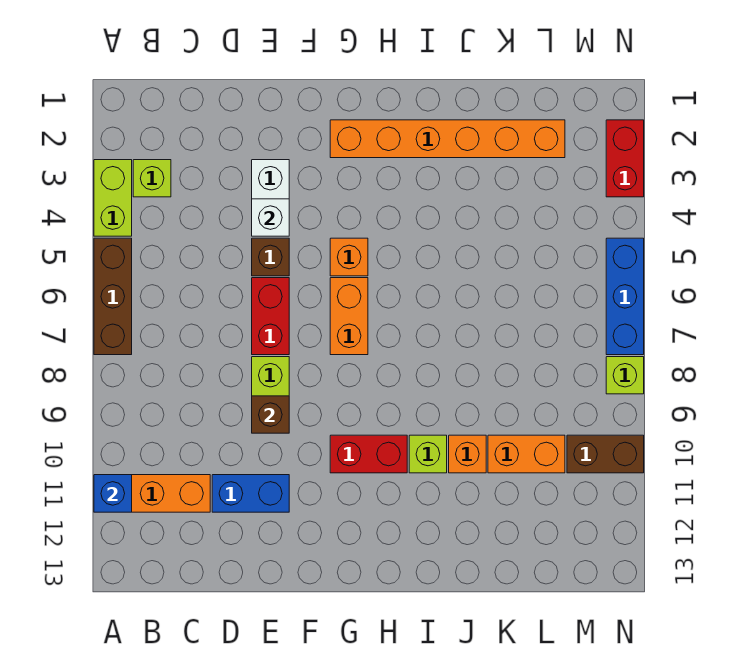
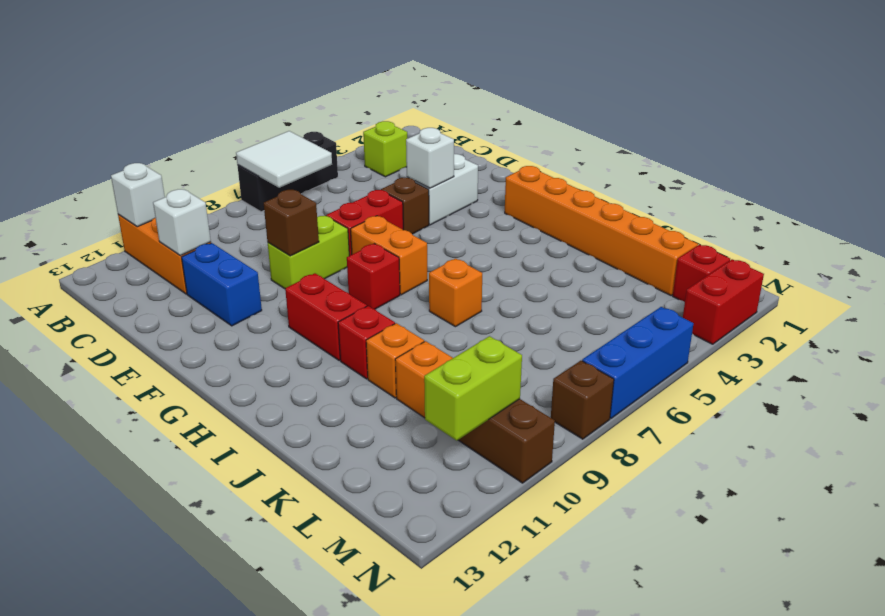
lime brick A3:A4 level 1 -> lime brick M10:M11 level 2
brown brick A5:A7 level 1 -> black brick A5:A7 level 1
none -> white tile A6:B7 level 2
blue brick A11 level 2 -> white brick A11 level 2
none -> white brick C11 level 2
orange brick G5 level 1 -> orange brick I7 level 1
orange brick G6:G7 level 1 -> orange brick F7:G7 level 1
none -> red brick G8 level 1
lime brick I10 level 1 -> red brick I10 level 1
none -> red brick M2 level 1
lime brick N8 level 1 -> brown brick N8 level 1

